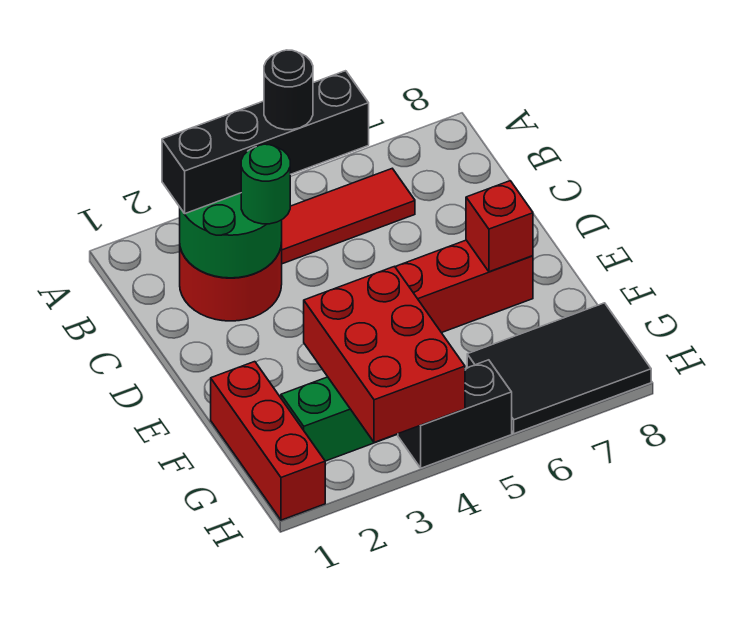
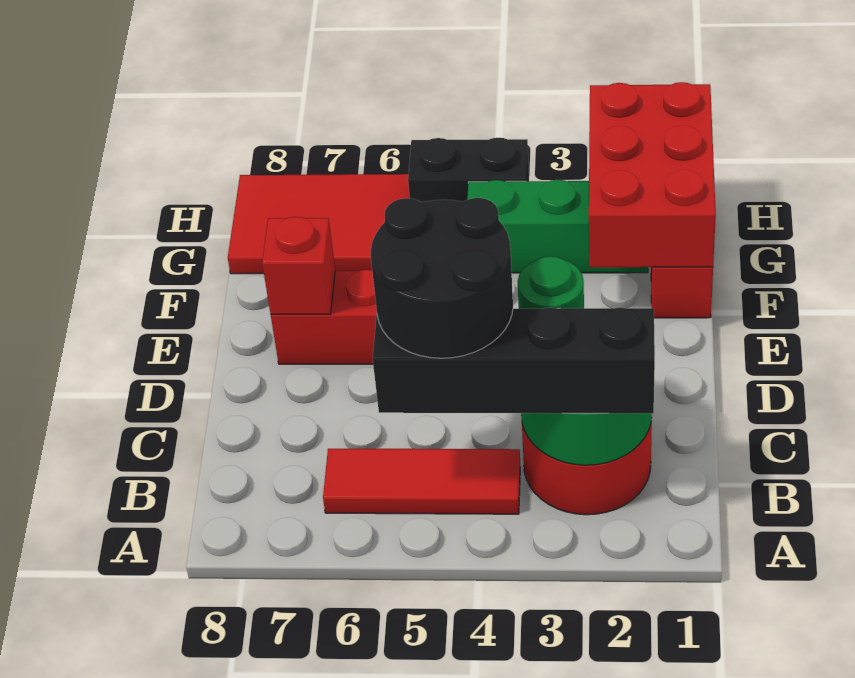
black round brick B4 level 4 -> black round brick B4:C5 level 4
red brick F3:H4 level 2 -> red brick F1:H2 level 2
black tile G6:H8 level 1 -> red tile G6:H8 level 1

